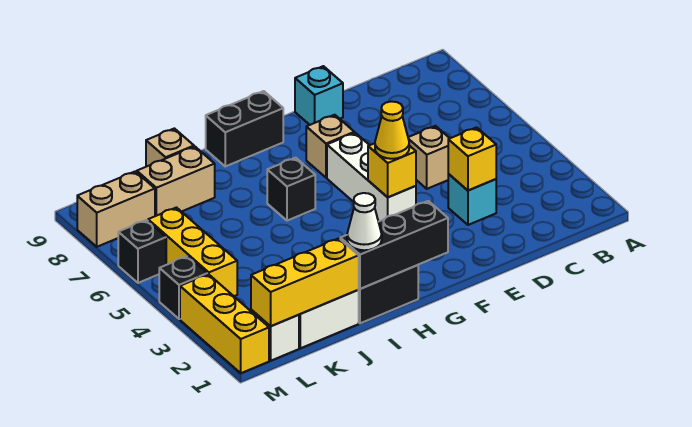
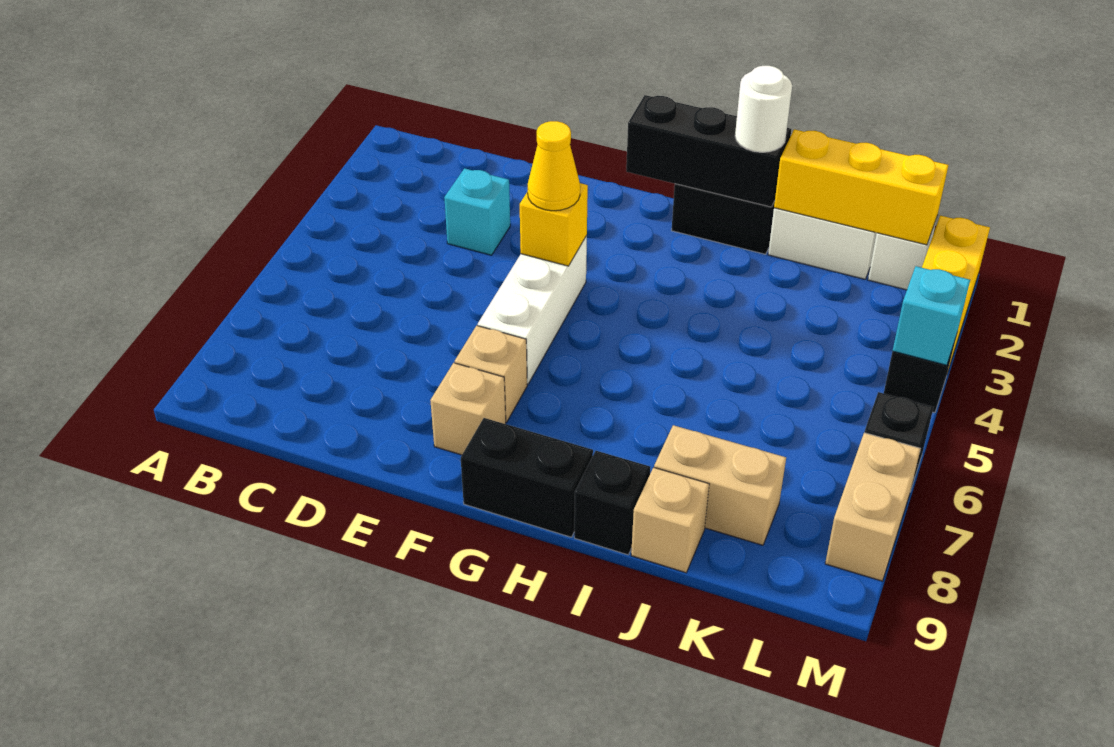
yellow brick D3 level 2 -> none
tan brick D5 level 1 -> tan brick F8 level 1
cyan brick E9 level 1 -> cyan brick M4 level 2
black brick H6 level 1 -> black brick I9 level 1
white cone I1 level 3 -> white round brick I1 level 3
yellow brick L4:L6 level 1 -> none
tan brick L8:M8 level 1 -> tan brick M7:M8 level 1

